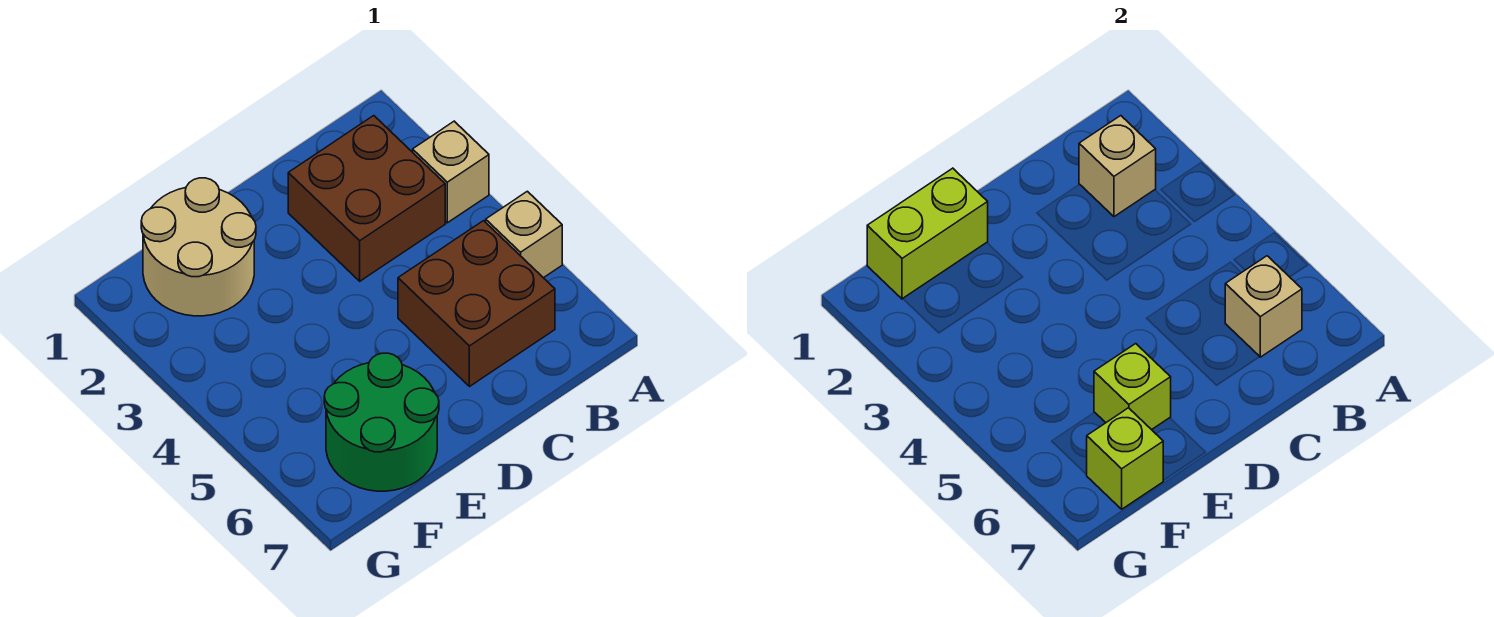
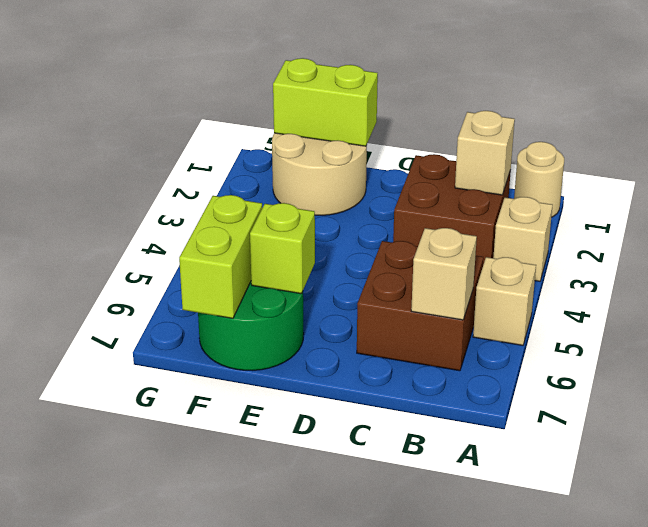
none -> tan round brick A1 level 1
lime brick F7 level 2 -> lime brick F6:F7 level 2

